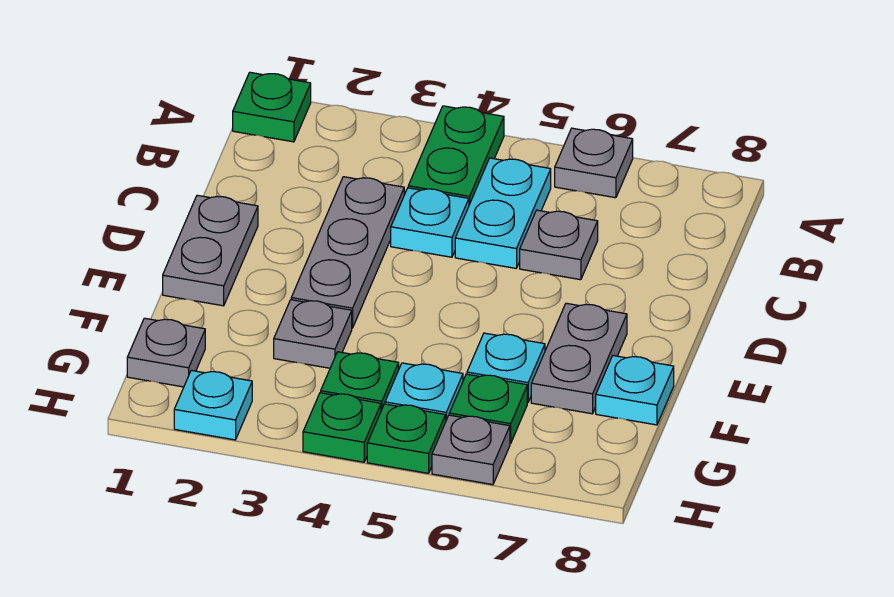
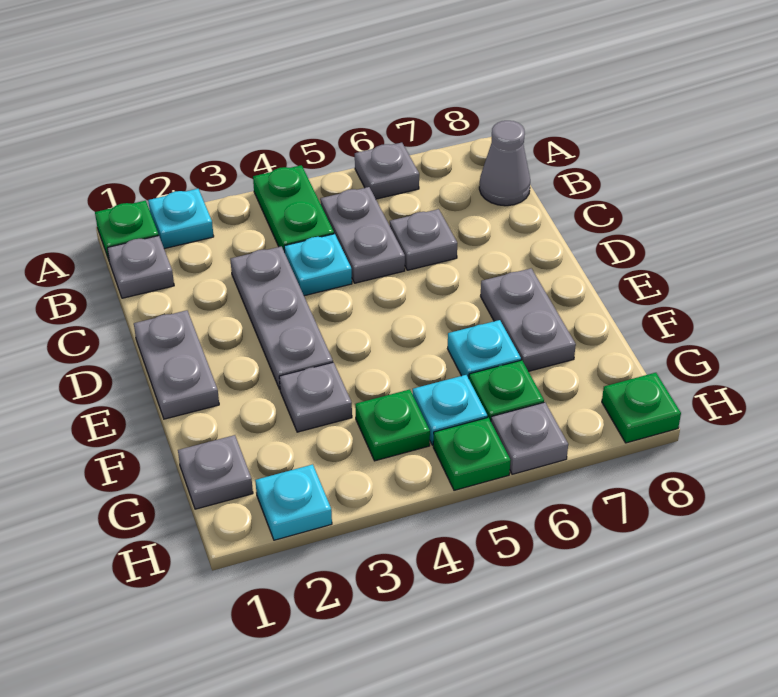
none -> grey plate B1 level 1
cyan plate B5:C5 level 1 -> grey plate B5:C5 level 1
none -> grey cone B8 level 1
cyan plate F8 level 1 -> cyan plate A2 level 1
green plate H4 level 1 -> green plate H8 level 1

